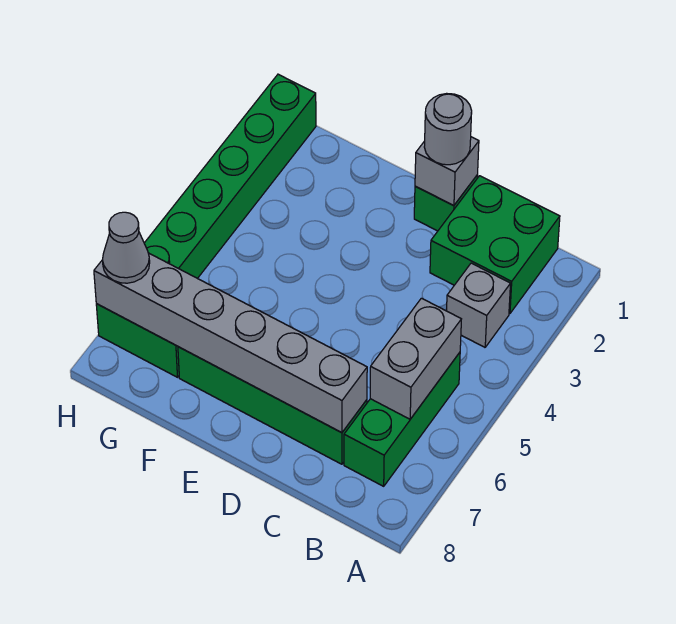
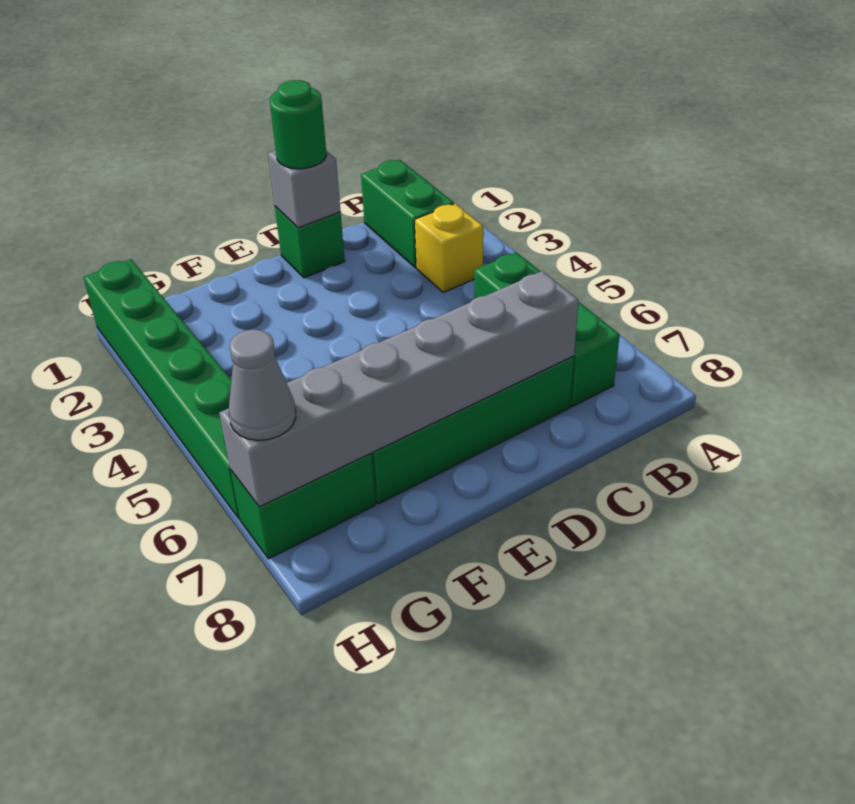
green brick B1:C2 level 1 -> green brick B1:B2 level 1
grey brick B3 level 1 -> yellow brick B3 level 1
grey brick B5:B6 level 2 -> none
grey round brick D1 level 3 -> green round brick D1 level 3

